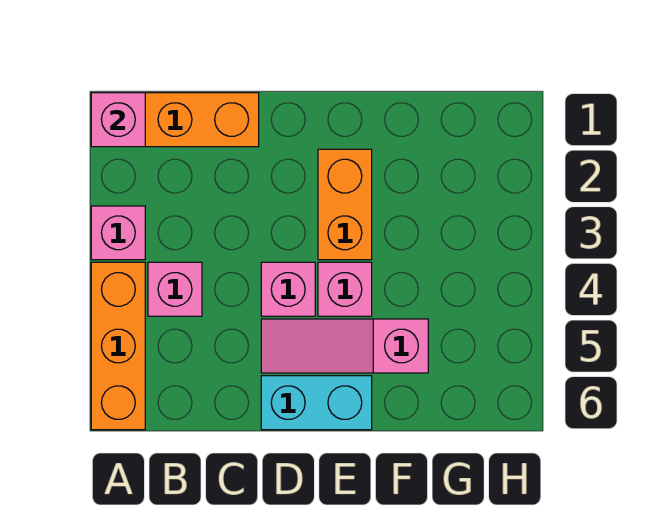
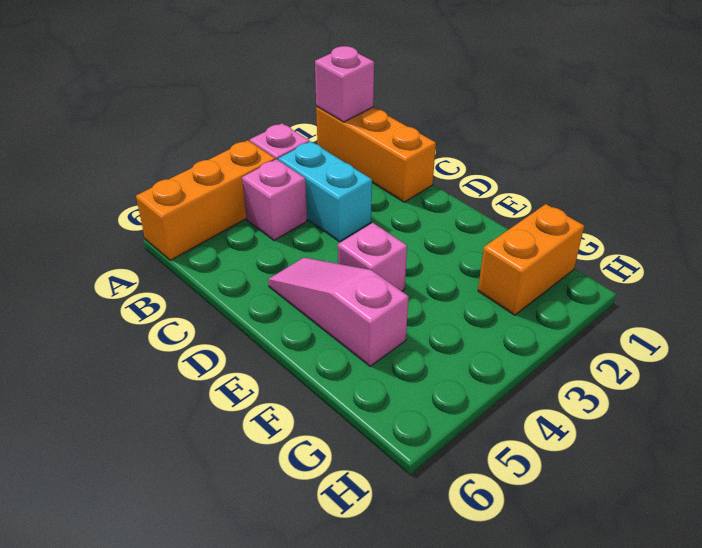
pink brick D4 level 1 -> none
cyan brick D6:E6 level 1 -> cyan brick B3:C3 level 1
orange brick E2:E3 level 1 -> orange brick G1:G2 level 1

